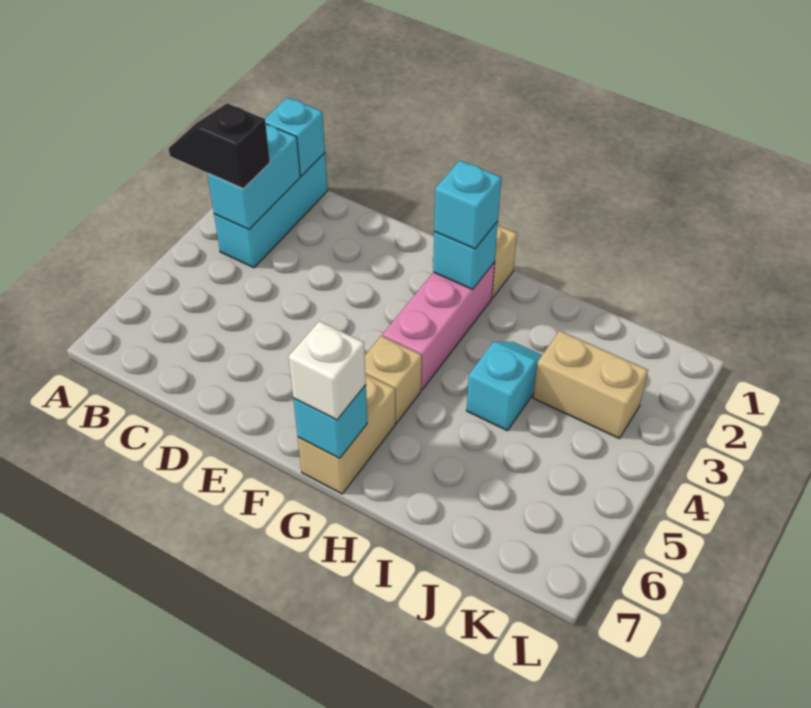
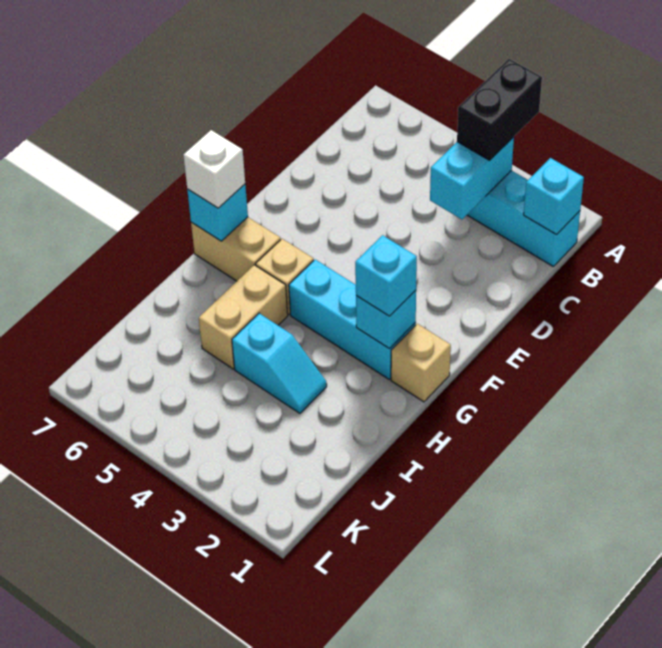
black slope A3:B3 level 3 top B -> black brick A3:B3 level 3
cyan brick B2:B3 level 2 -> cyan brick B3:C3 level 2
pink brick G2:G4 level 1 -> cyan brick G2:G4 level 1
tan brick J3:K3 level 1 -> tan brick H5:I5 level 1

